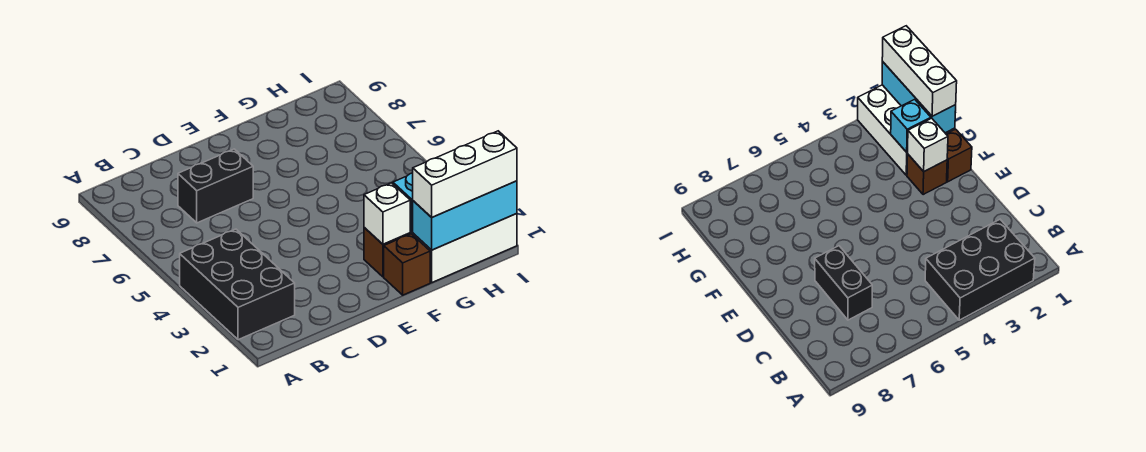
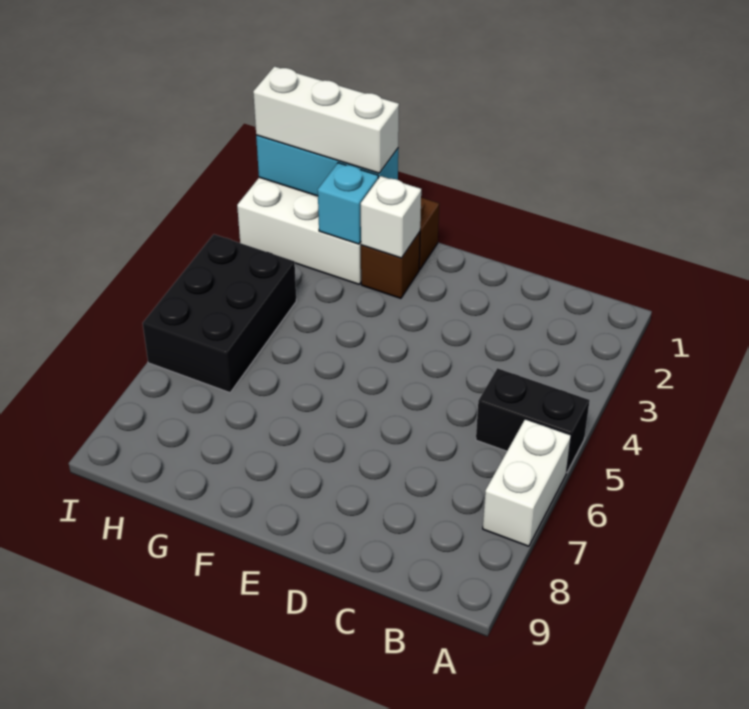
black brick A2:B4 level 1 -> black brick H4:I6 level 1
none -> white brick A6:A7 level 1
black brick C7:D7 level 1 -> black brick A5:B5 level 1

